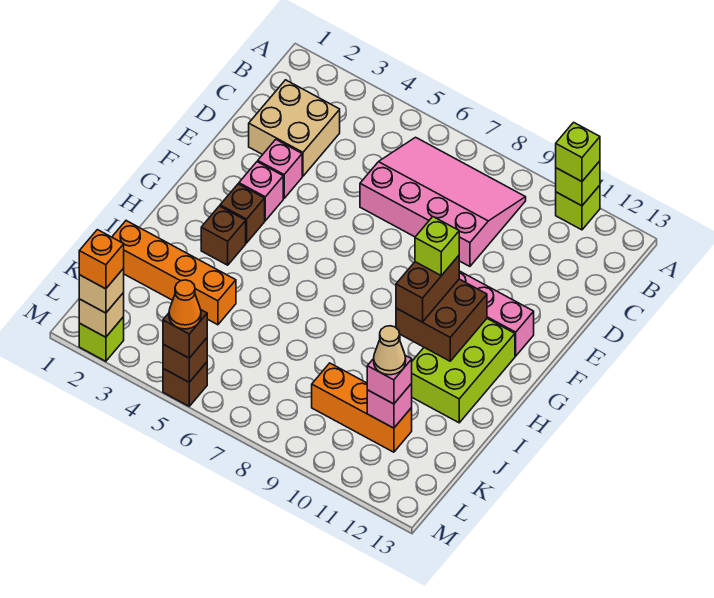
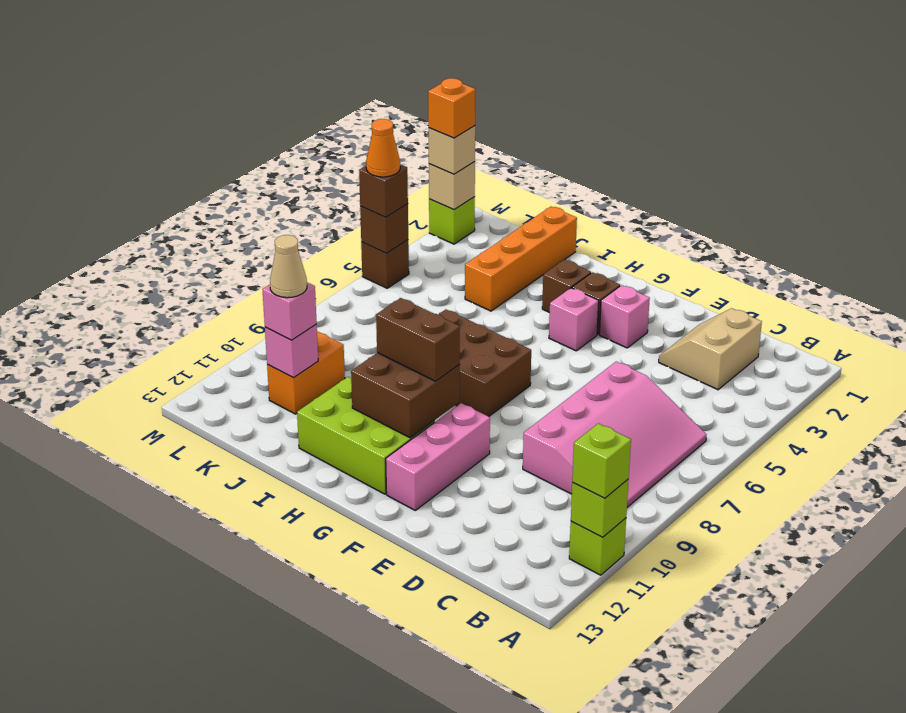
tan brick C2:D3 level 1 -> tan slope C2:D3 level 1 top C
pink brick E3 level 1 -> pink brick G4 level 1
none -> brown brick G7:I8 level 1
lime brick G10 level 4 -> none
orange brick K9:K11 level 1 -> orange brick K10:K11 level 1

